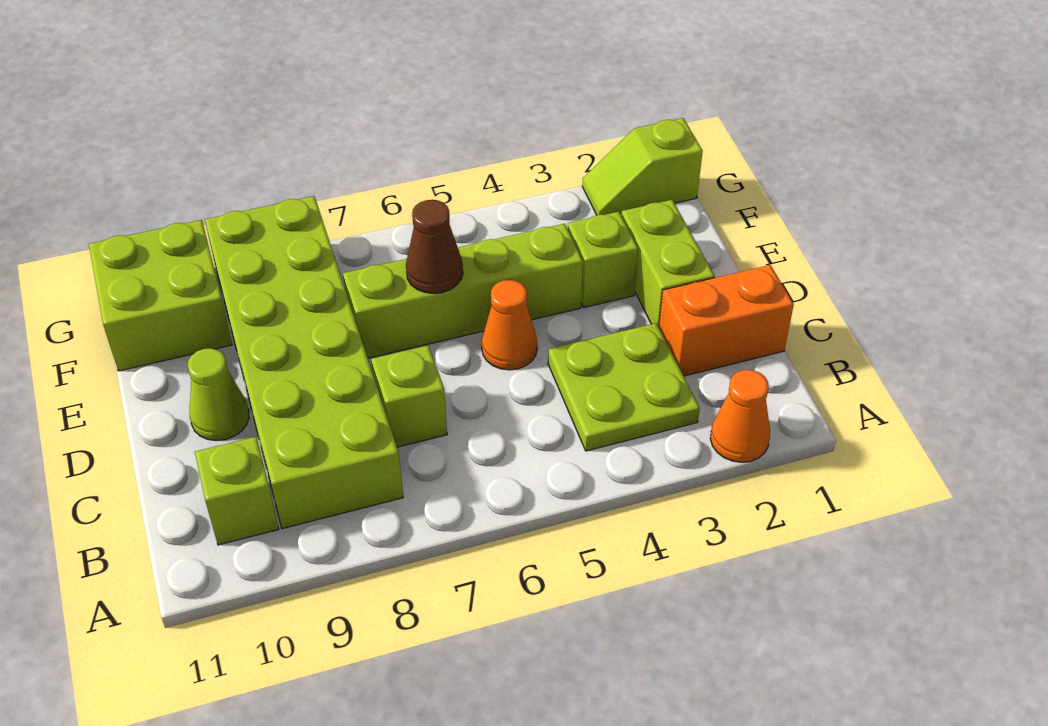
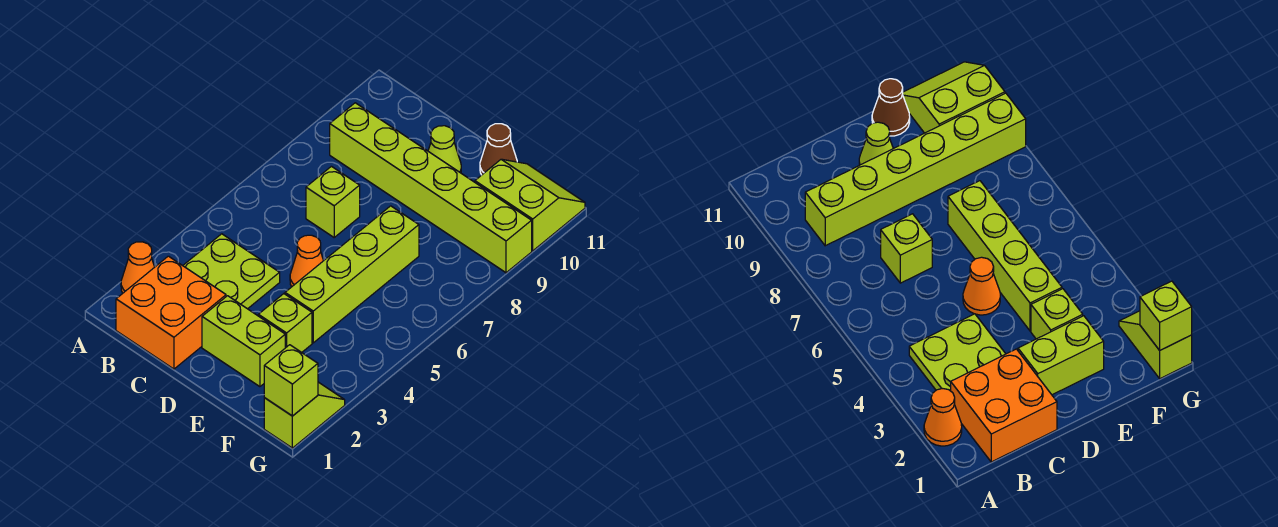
lime brick B8:G9 level 1 -> lime brick B9:G9 level 1
lime brick B10 level 1 -> lime brick G1 level 2
orange brick C1:C2 level 1 -> orange brick B1:C2 level 1
brown cone E6 level 2 -> brown cone E11 level 1
lime brick F10:G11 level 1 -> lime slope F10:G11 level 1 top 10

